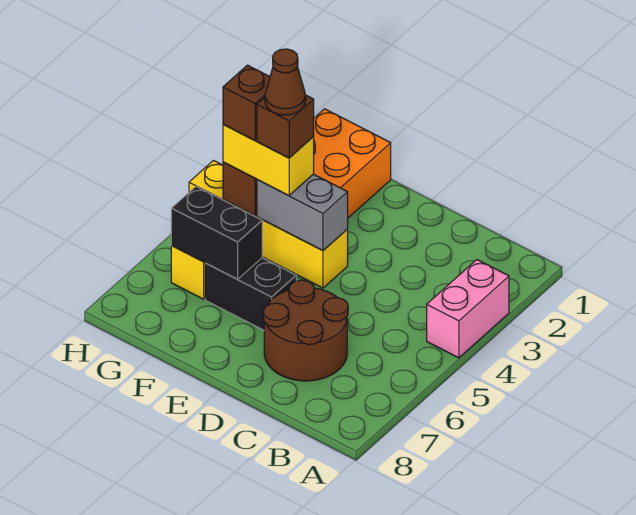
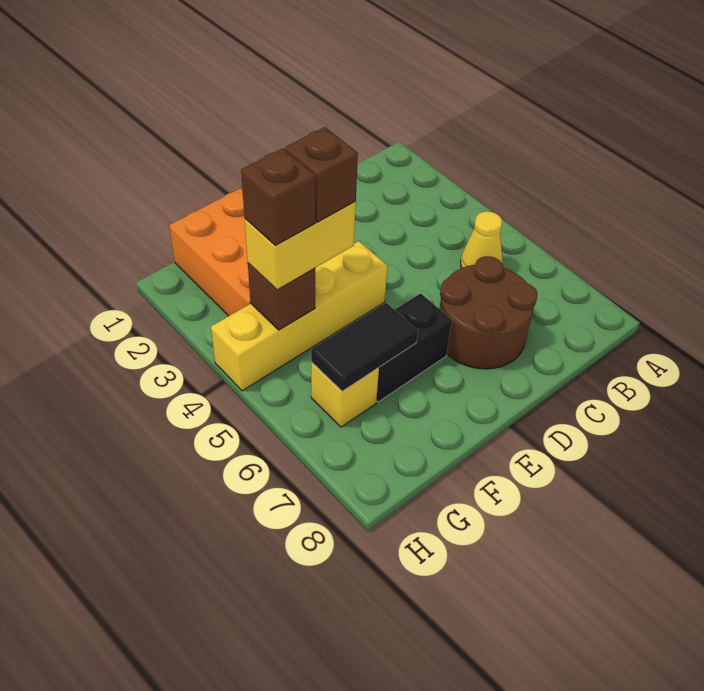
pink brick A3:A4 level 1 -> none
none -> yellow cone B5 level 1
grey brick E4:F4 level 2 -> none
brown cone F4 level 5 -> none
black brick F6:G6 level 2 -> black tile F6:G6 level 2

